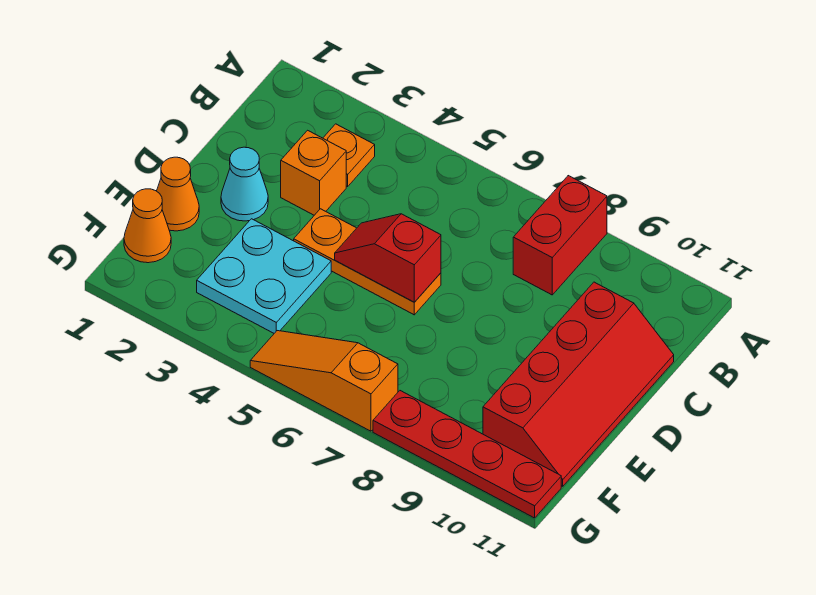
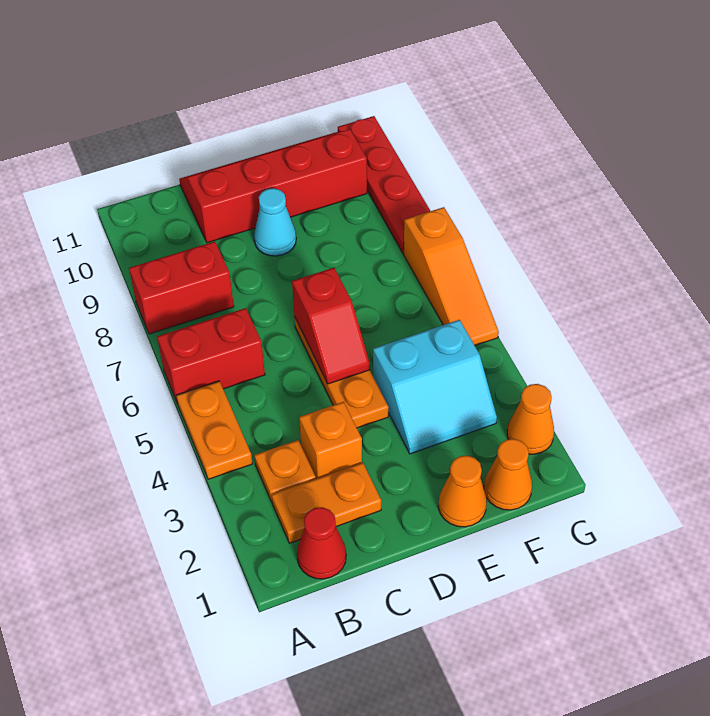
none -> orange plate A4:A5 level 1
none -> red brick A6:B6 level 1
none -> red cone B1 level 1
none -> orange plate B2:C2 level 1
cyan cone D2 level 1 -> cyan cone D9 level 1
cyan plate E3:F4 level 1 -> cyan slope E3:F4 level 1 top 4
none -> orange cone G2 level 1

